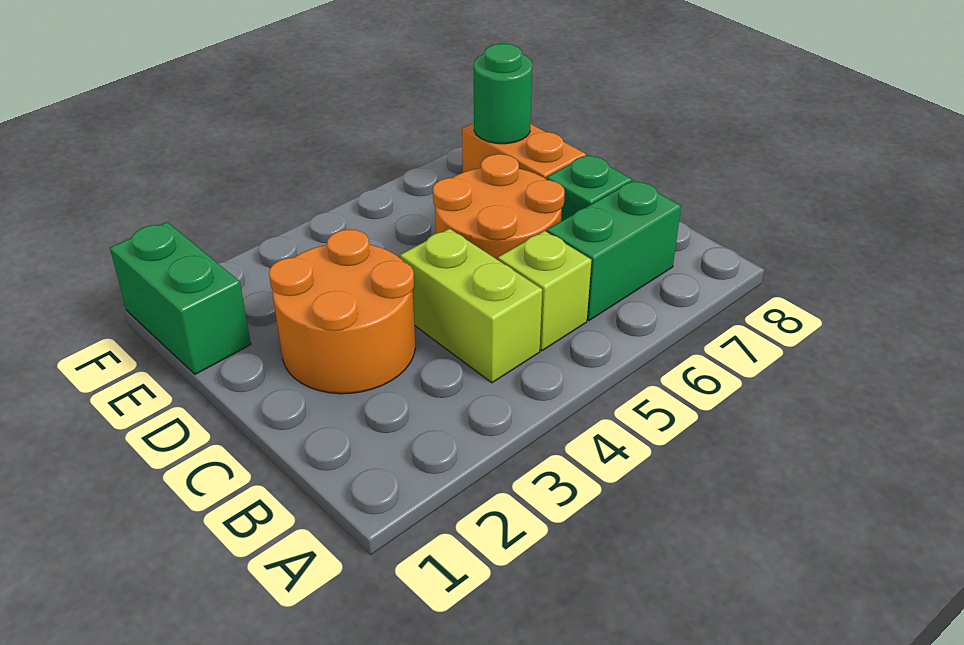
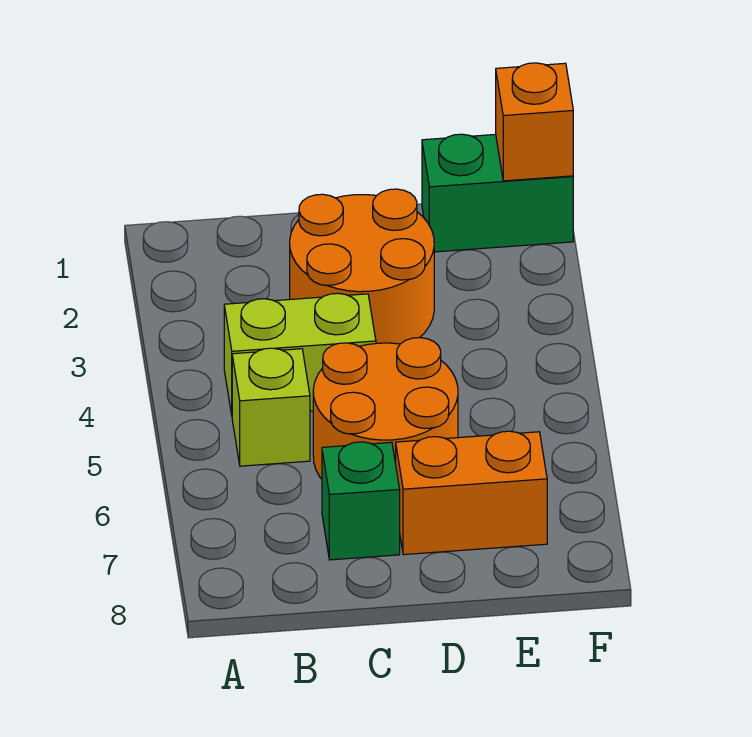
green brick B6:B7 level 1 -> none
green round brick E7 level 2 -> none
none -> orange brick F1 level 2

